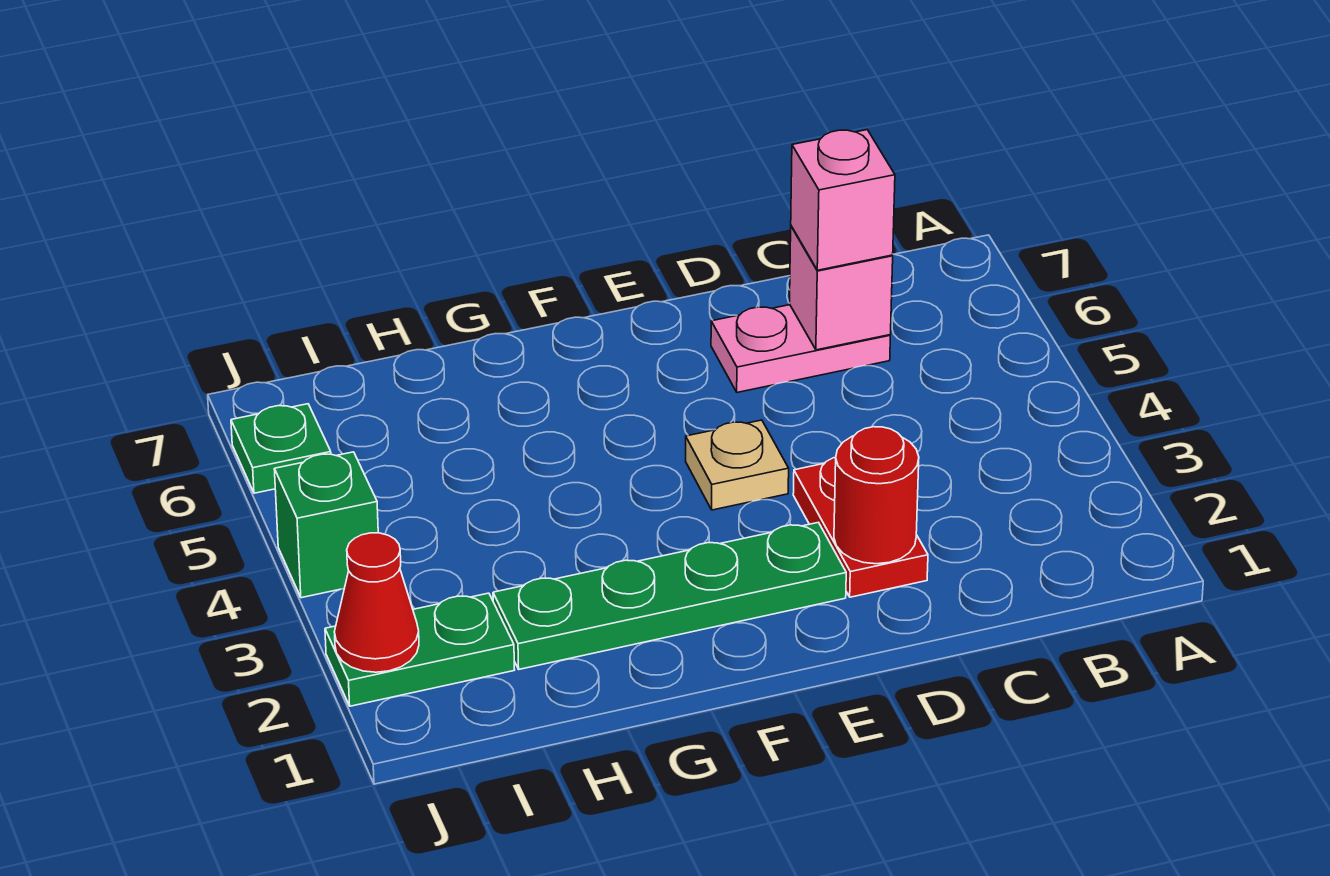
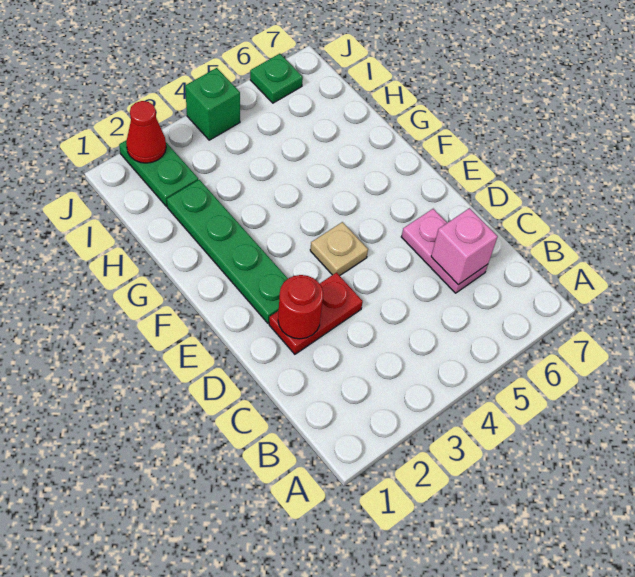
pink brick C6 level 3 -> none

